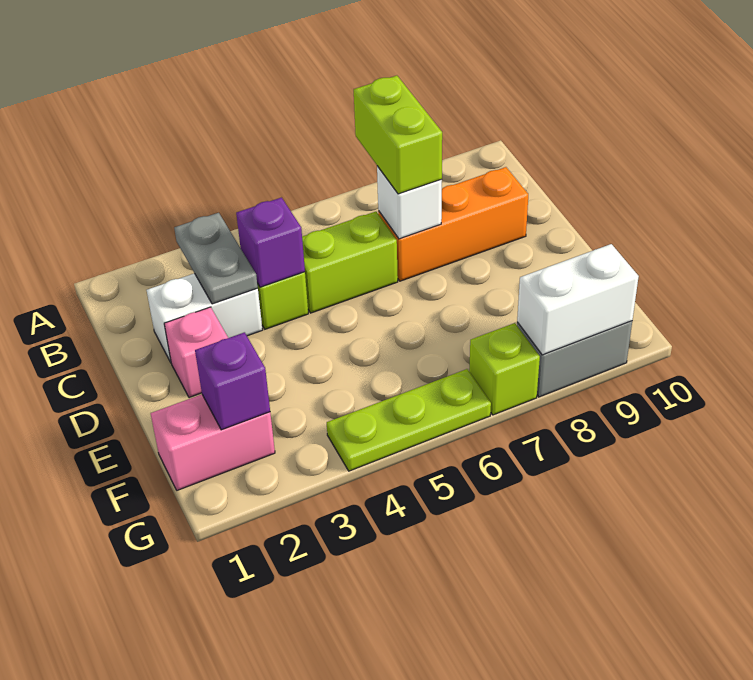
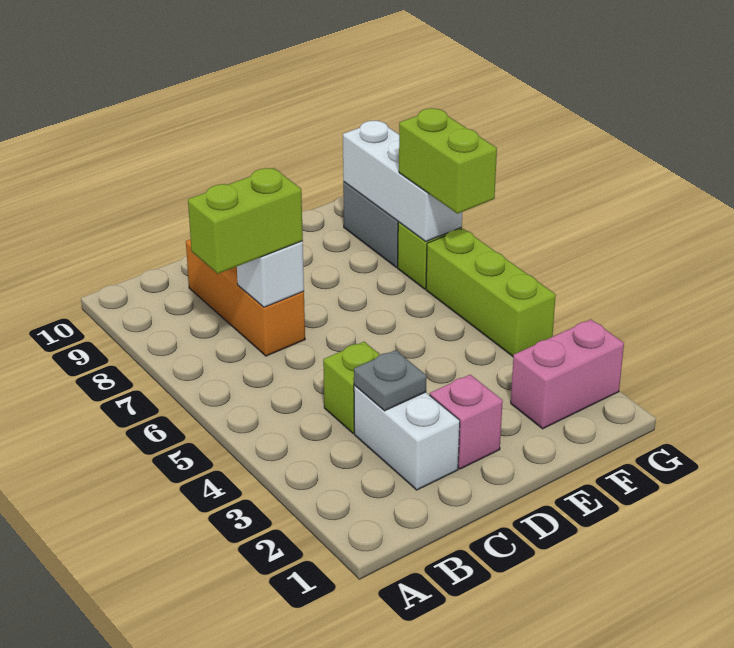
grey plate B3:C3 level 2 -> grey plate C3 level 2
purple brick C4 level 2 -> none
lime brick C5:C6 level 1 -> lime brick G6:G7 level 3
pink brick F1:F2 level 1 -> pink brick F2:G2 level 1
purple brick F2 level 2 -> none
lime plate G4:G6 level 1 -> lime brick G4:G6 level 1
white brick G8:G9 level 2 -> white brick G7:G9 level 2

